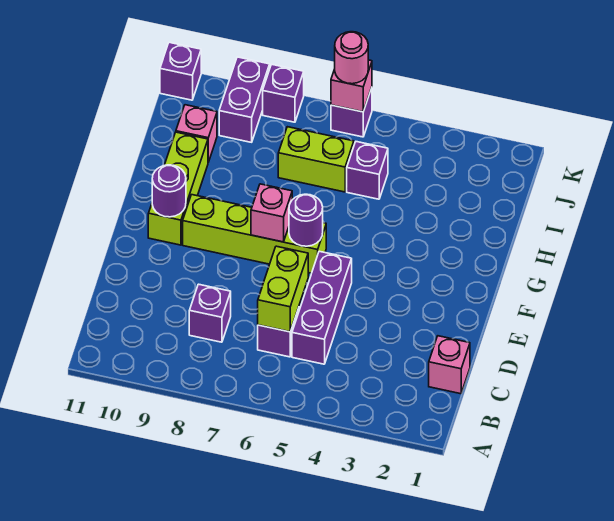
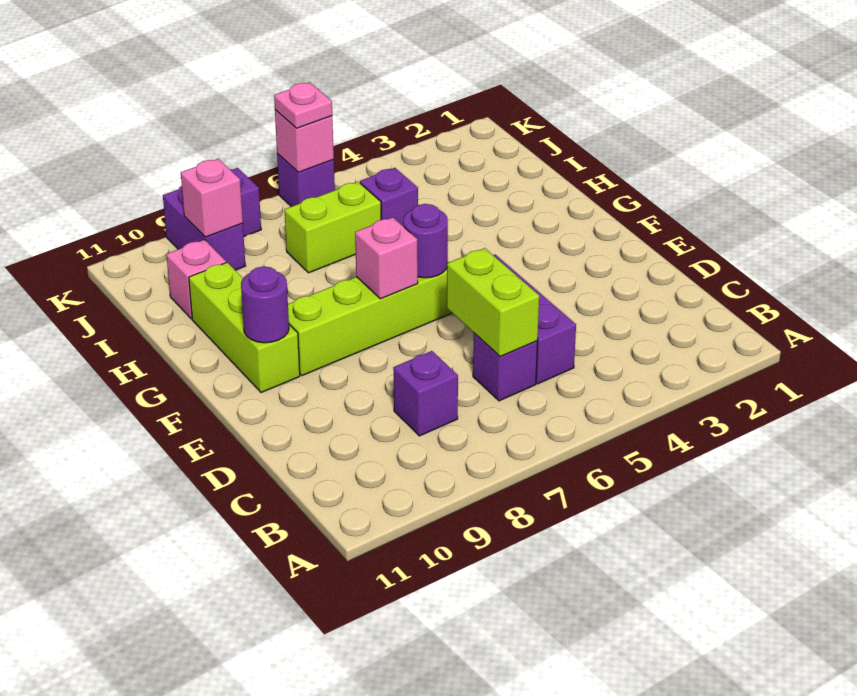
pink brick C1 level 1 -> pink brick J9 level 2
pink round brick K6 level 3 -> pink plate K6 level 3
purple brick K11 level 1 -> none

